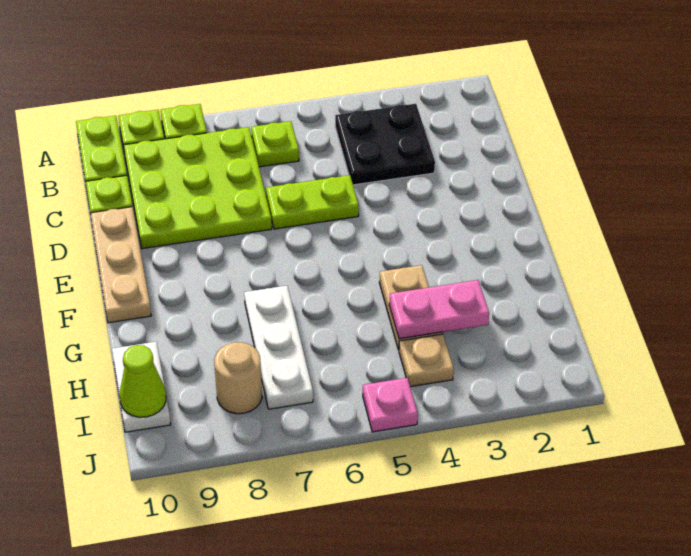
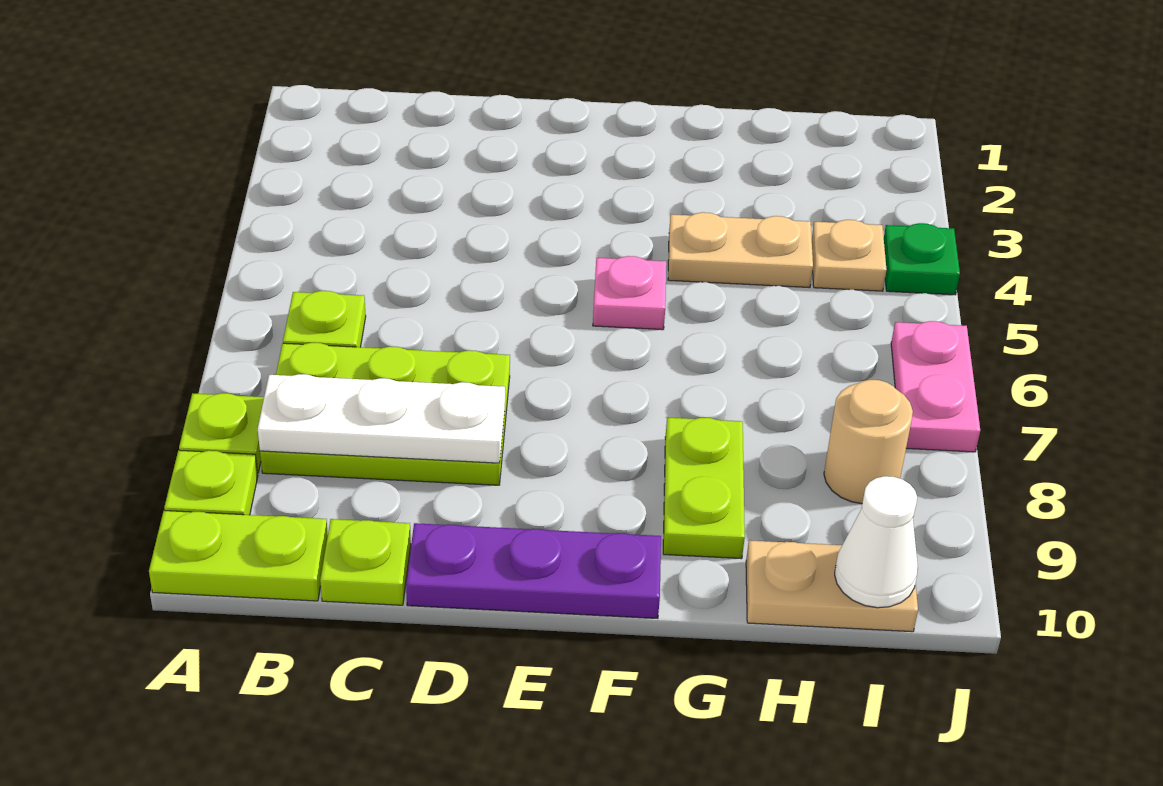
black plate B3:C4 level 1 -> none
lime plate B7:D9 level 1 -> lime plate B7:D8 level 1
lime plate D5:D6 level 1 -> lime plate G8:G9 level 1
tan plate D10:F10 level 1 -> purple plate D10:F10 level 1
white plate G7:I7 level 1 -> white plate B8:D8 level 2
pink plate H3:H4 level 2 -> pink plate J6:J7 level 1
white plate H10:I10 level 1 -> tan plate H10:I10 level 1
lime cone I10 level 2 -> white cone I10 level 2
none -> green plate J4 level 1
pink plate J5 level 1 -> pink plate F5 level 1

